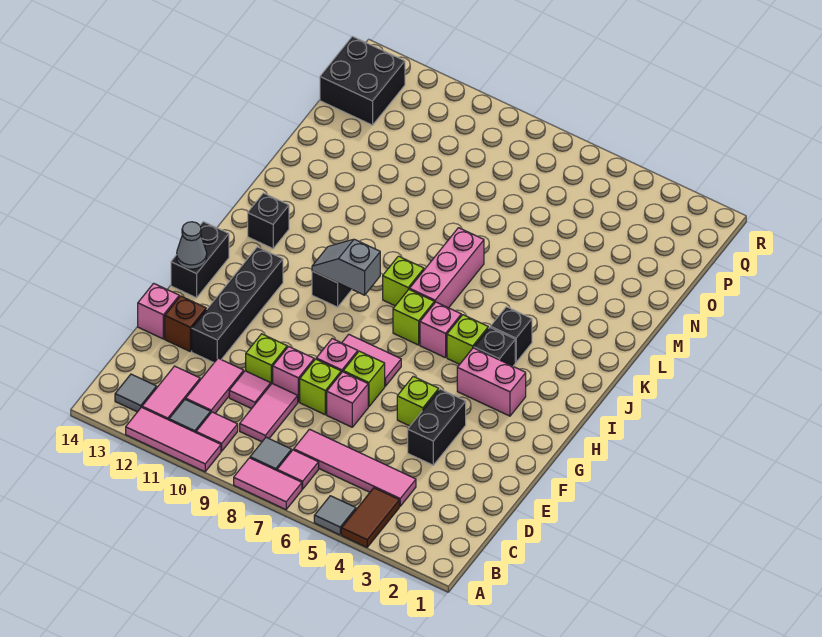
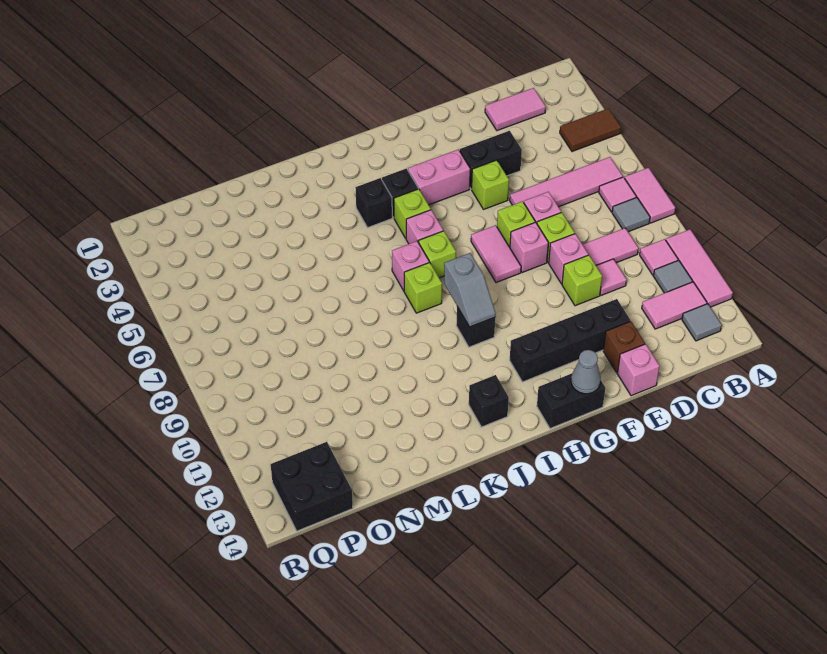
grey tile A5 level 1 -> none
pink tile C4:C7 level 1 -> pink tile B6:E6 level 1
pink tile C11:D11 level 1 -> pink tile C2:D2 level 1
pink brick H3:H4 level 1 -> pink brick G4:H4 level 1
pink brick J7:L7 level 1 -> pink brick J7 level 1

